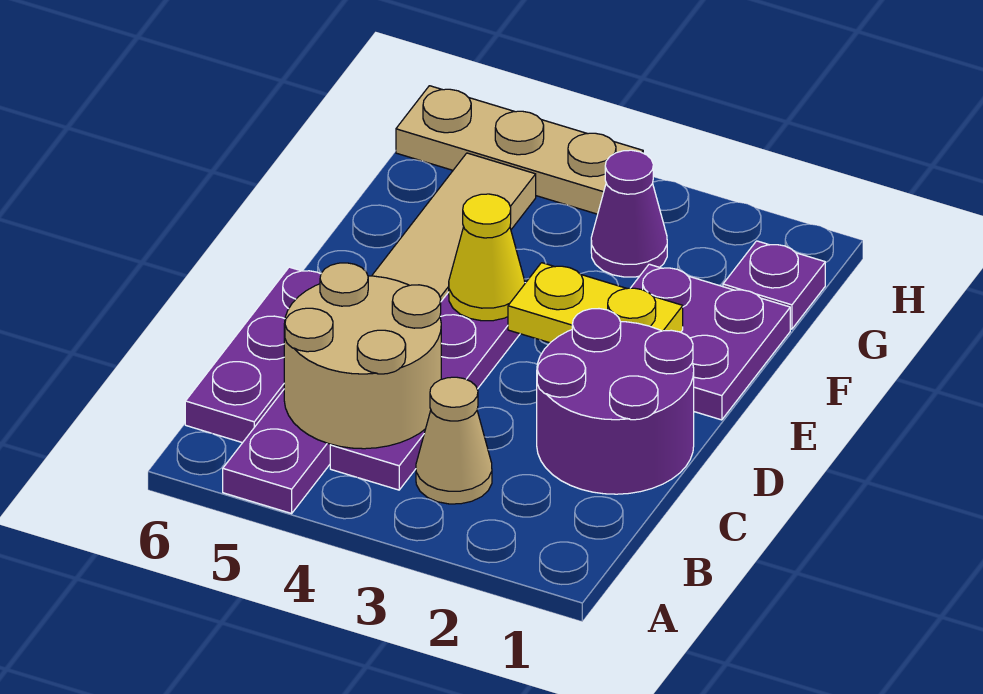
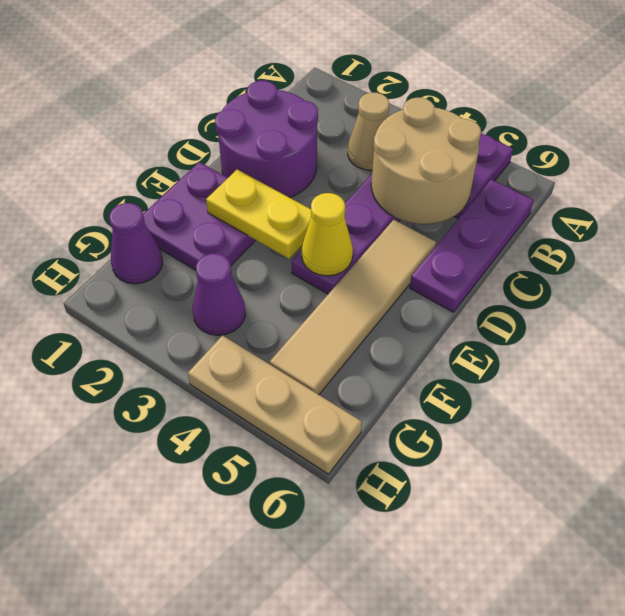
purple plate G1 level 1 -> purple cone G1 level 1

